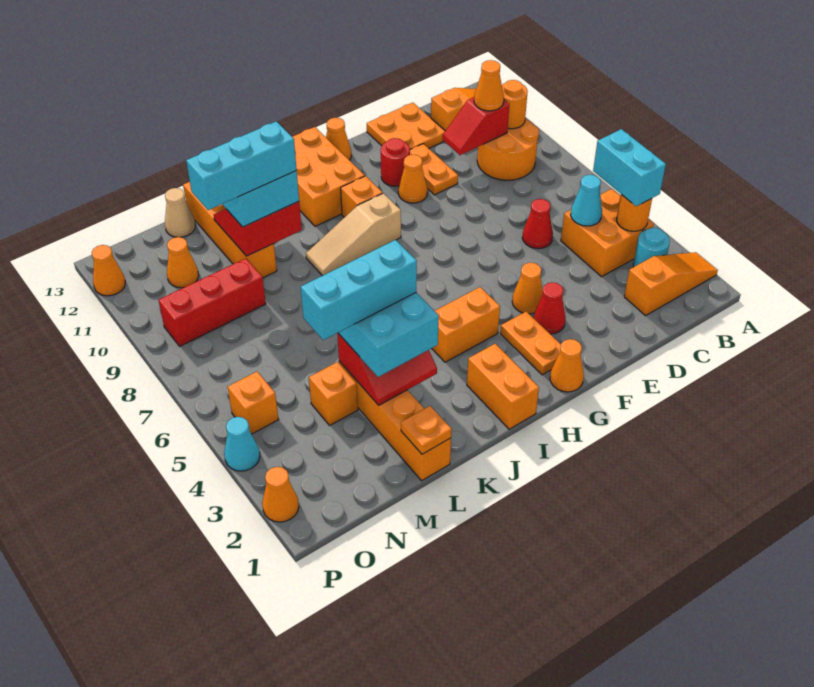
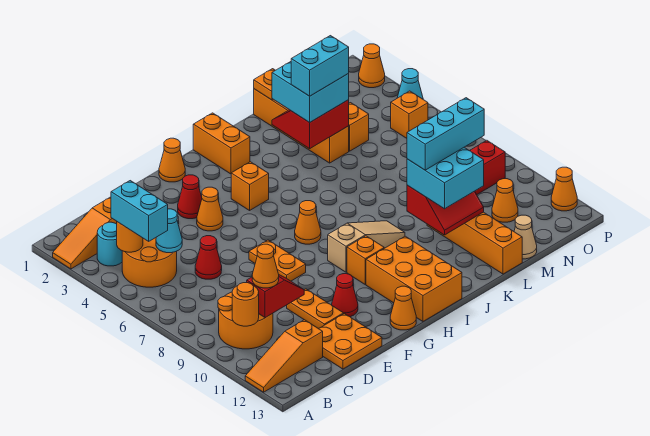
orange brick B4:C5 level 1 -> orange round brick B4:C5 level 1
orange cone F10 level 1 -> orange cone H7 level 1
red round brick F11 level 1 -> red cone F11 level 1
orange plate G2:G3 level 1 -> orange plate F7:F8 level 1
orange brick H4:I4 level 1 -> orange brick H4 level 1
cyan brick K4:M4 level 4 -> cyan brick K4:L4 level 4

